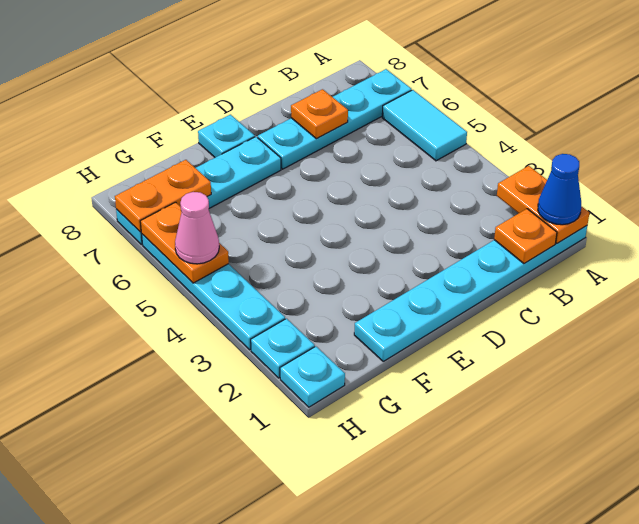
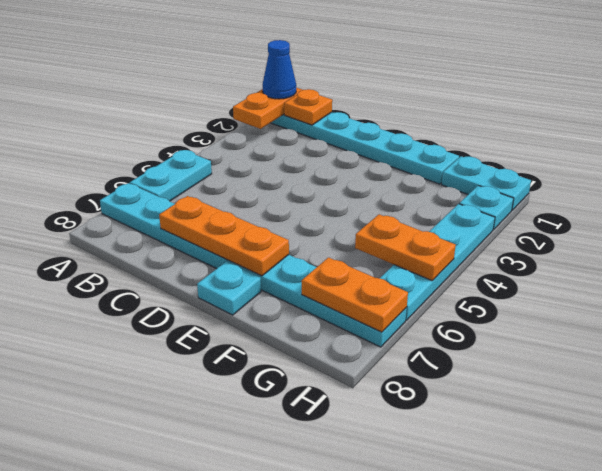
cyan tile A5:A6 level 1 -> cyan plate A5:A6 level 1
orange plate C7 level 2 -> orange plate C7:E7 level 2
cyan plate H1 level 1 -> cyan plate G1:H1 level 1
orange plate H5:H6 level 2 -> orange plate G5:H5 level 2
pink cone H5 level 3 -> none

